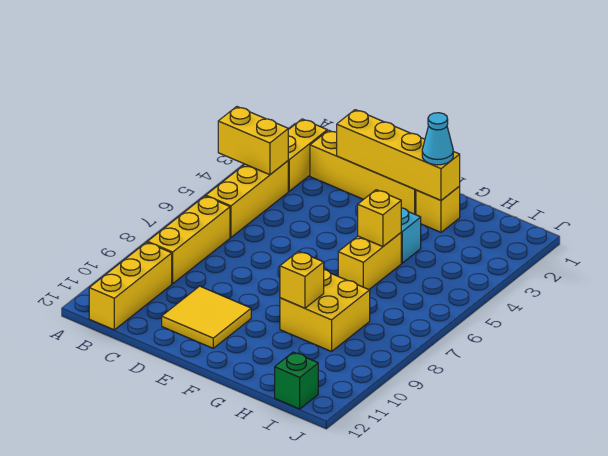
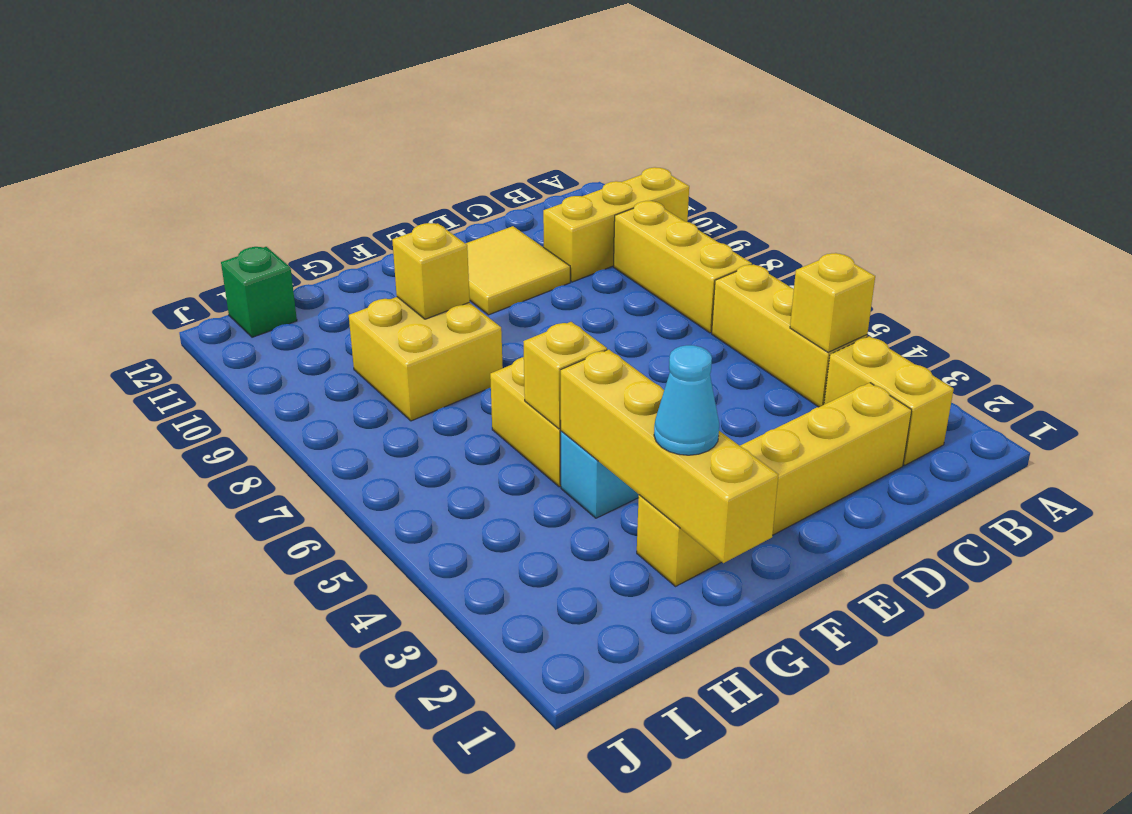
yellow brick A4:B4 level 2 -> yellow brick B4 level 2
yellow brick B10:B12 level 1 -> yellow brick A10:C10 level 1
yellow brick D2:G2 level 2 -> yellow brick G1:G4 level 2

